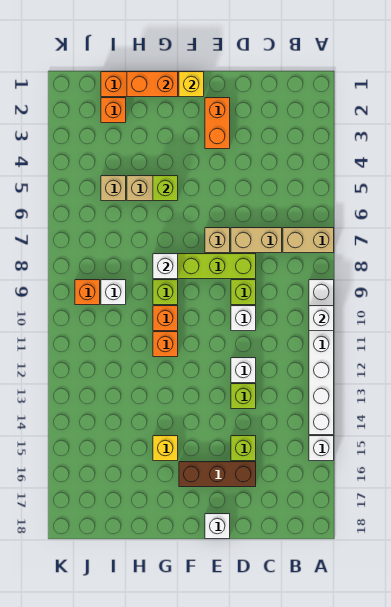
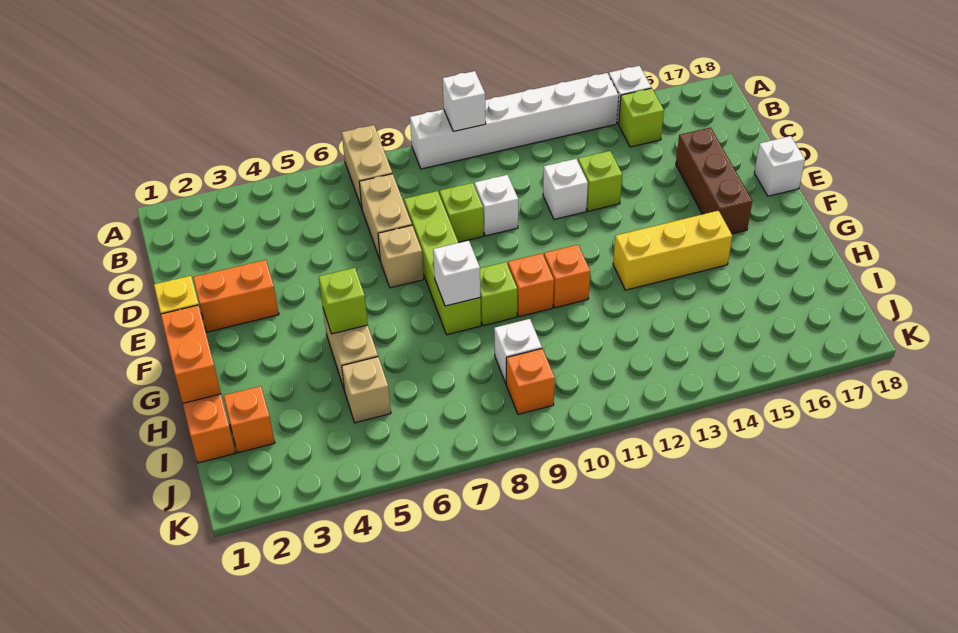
lime brick D15 level 1 -> lime brick B15 level 1
yellow brick G15 level 1 -> yellow brick G13:G15 level 1

